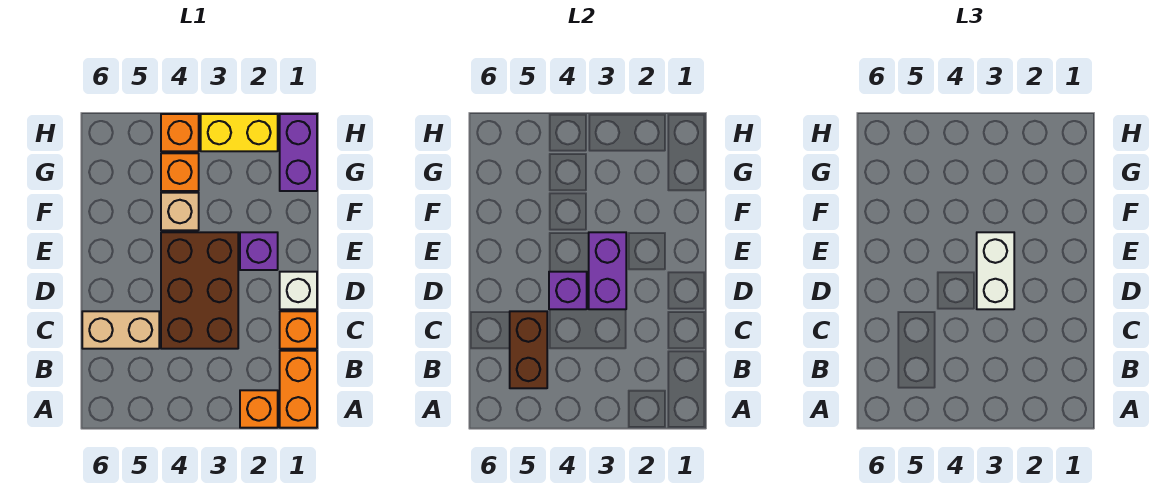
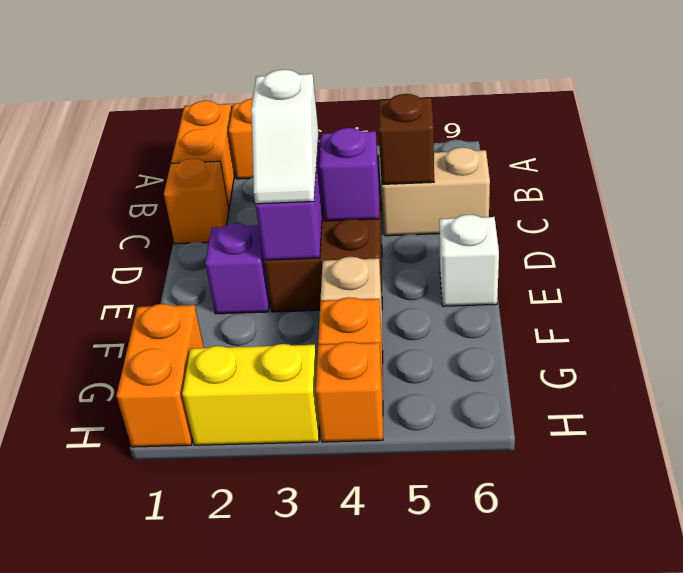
brown brick B5:C5 level 2 -> brown brick C5 level 2
white brick D1 level 1 -> white brick E6 level 1
white brick D3:E3 level 3 -> white slope D3:E3 level 3 top D
purple brick G1:H1 level 1 -> orange brick G1:H1 level 1

